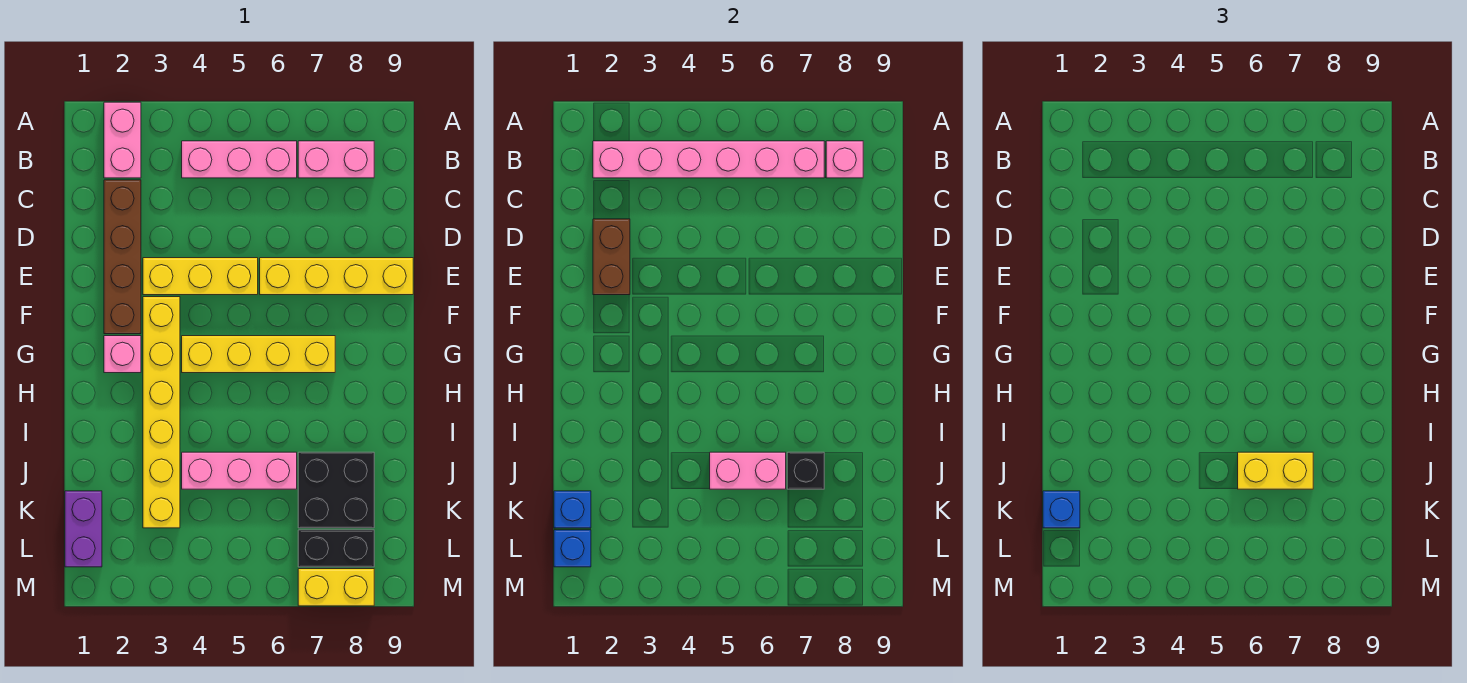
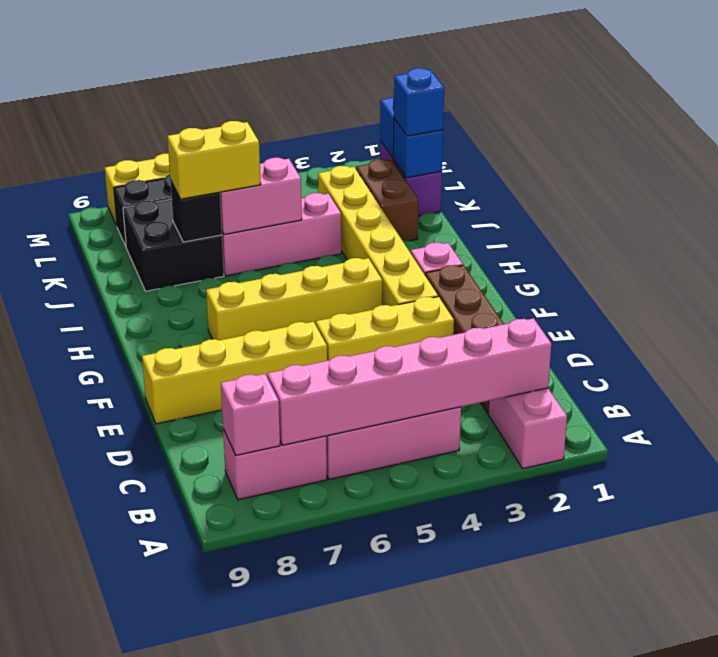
brown brick D2:E2 level 2 -> brown brick J2:K2 level 1

